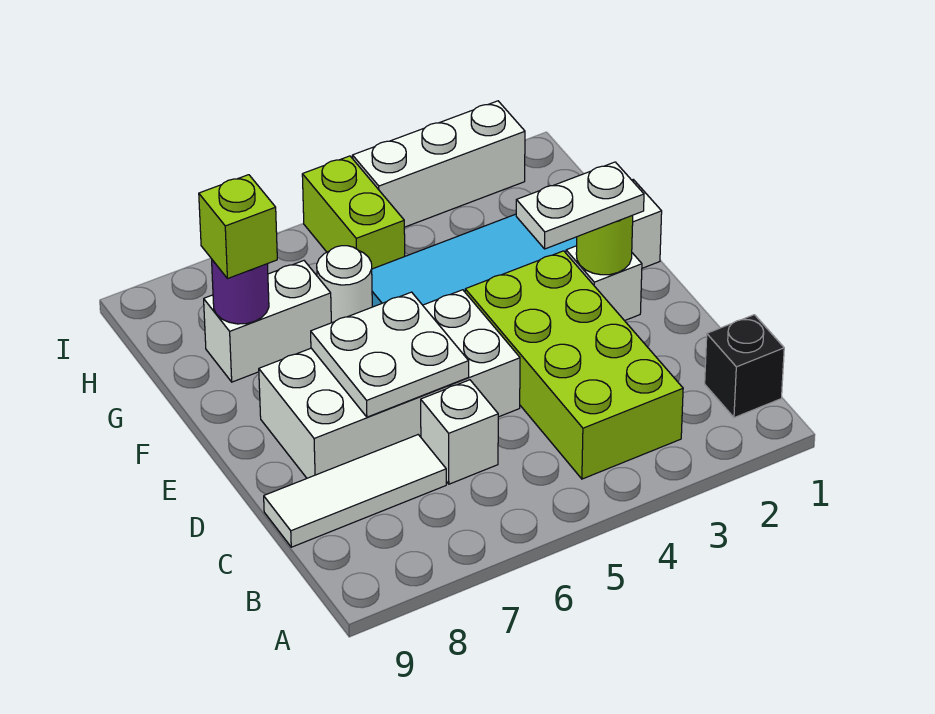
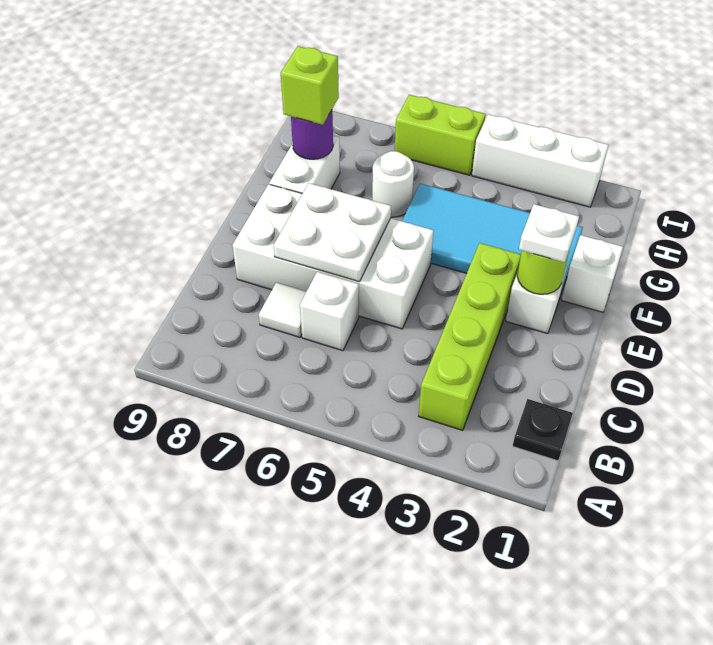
black brick B1 level 1 -> black plate B1 level 1
lime brick B3:E4 level 1 -> lime brick B3:E3 level 1
white tile C7:C9 level 1 -> white tile C7 level 1
white plate E2:E3 level 3 -> white plate E2 level 3
white brick G7:G8 level 1 -> white brick F8:G8 level 1
lime brick H5:I5 level 1 -> lime brick I5:I6 level 1

